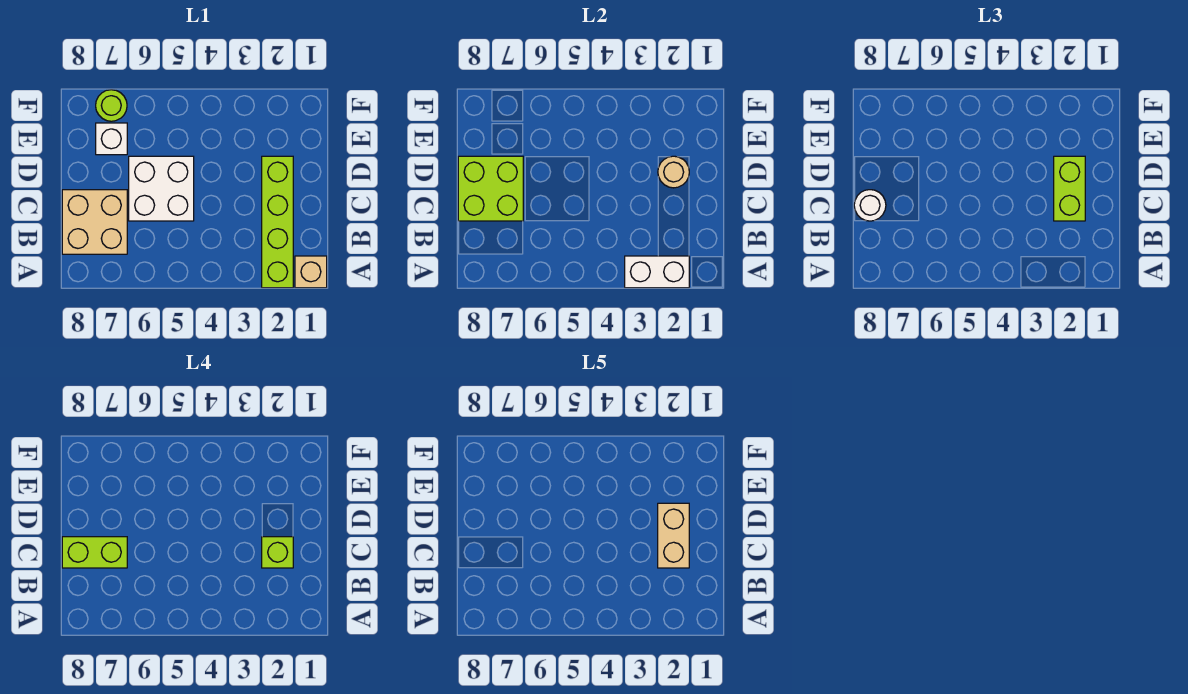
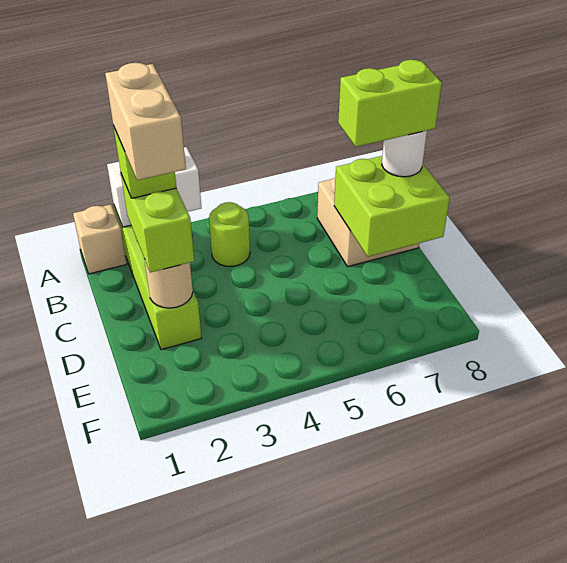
white brick C5:D6 level 1 -> none
white brick E7 level 1 -> none
lime round brick F7 level 1 -> lime round brick B4 level 1

